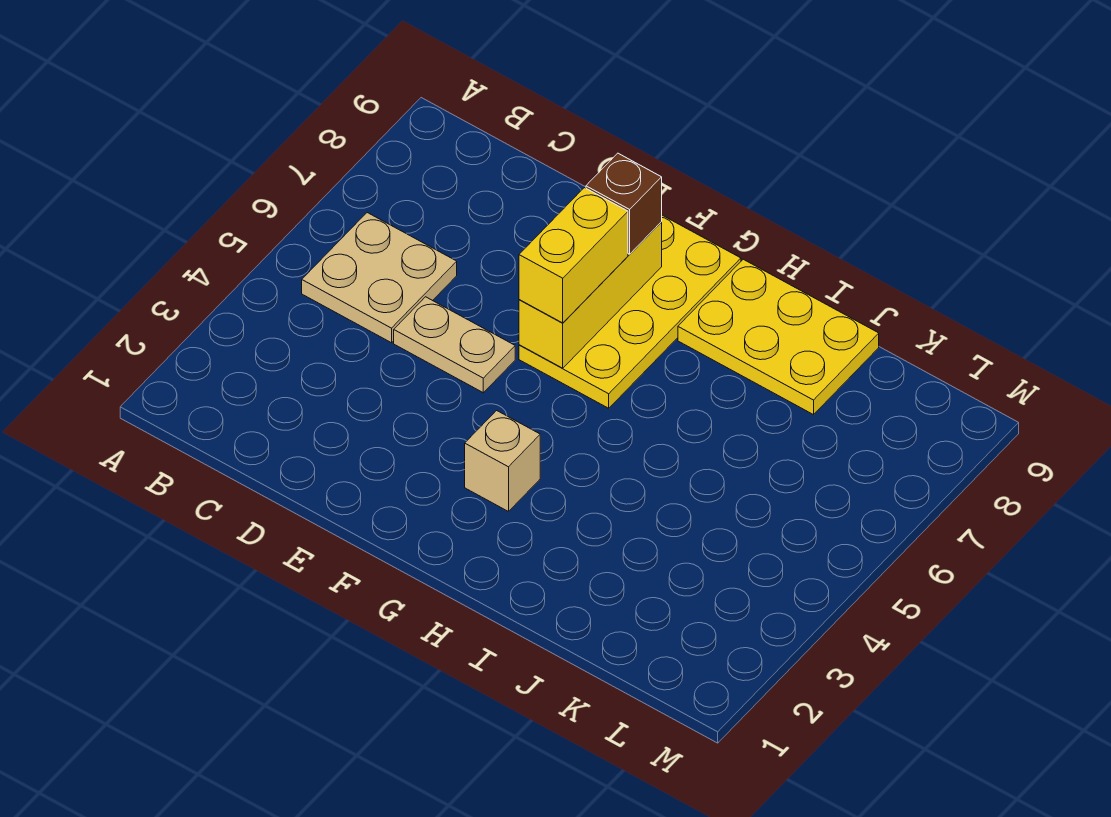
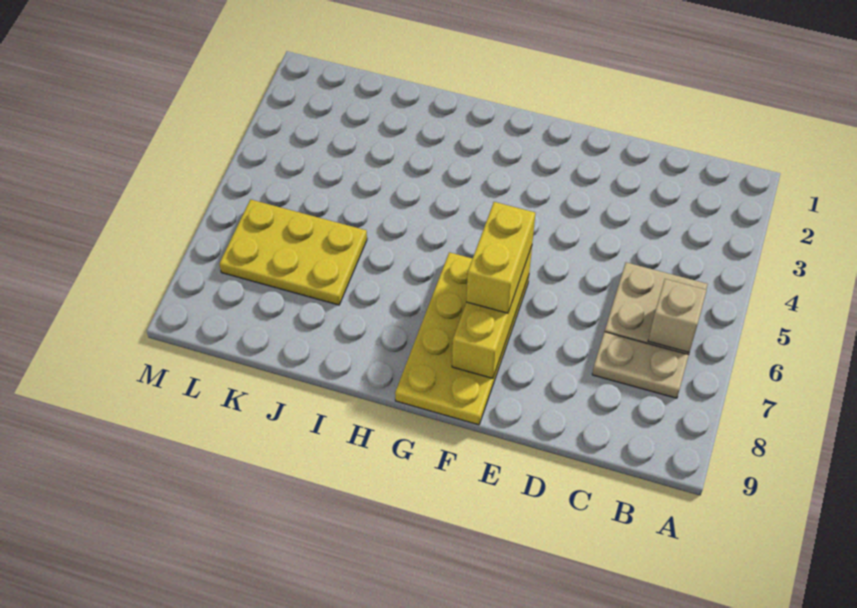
tan plate D5:E5 level 1 -> tan plate B7:C7 level 1
brown brick F8 level 3 -> none
tan brick G3 level 1 -> tan brick B6 level 2
yellow plate H8:J9 level 1 -> yellow plate J6:L7 level 1

